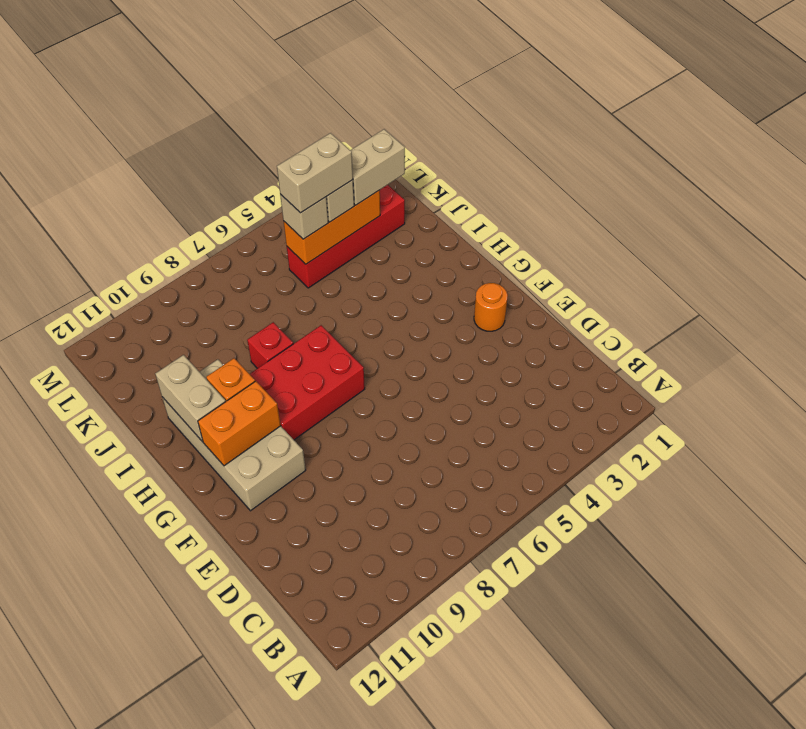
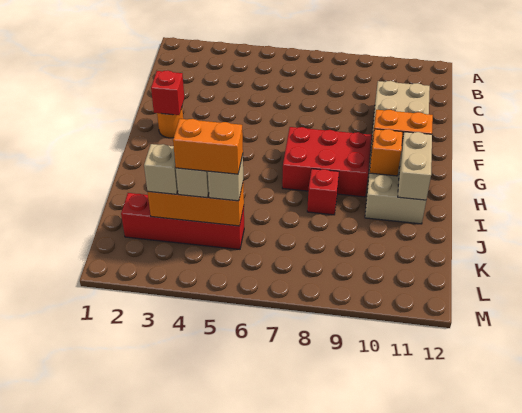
none -> red brick F2 level 2
tan brick F10:I11 level 1 -> tan brick D10:I11 level 1
tan brick K2:K3 level 3 -> tan brick K3 level 3
tan brick K4:K5 level 4 -> orange brick K4:K5 level 4

